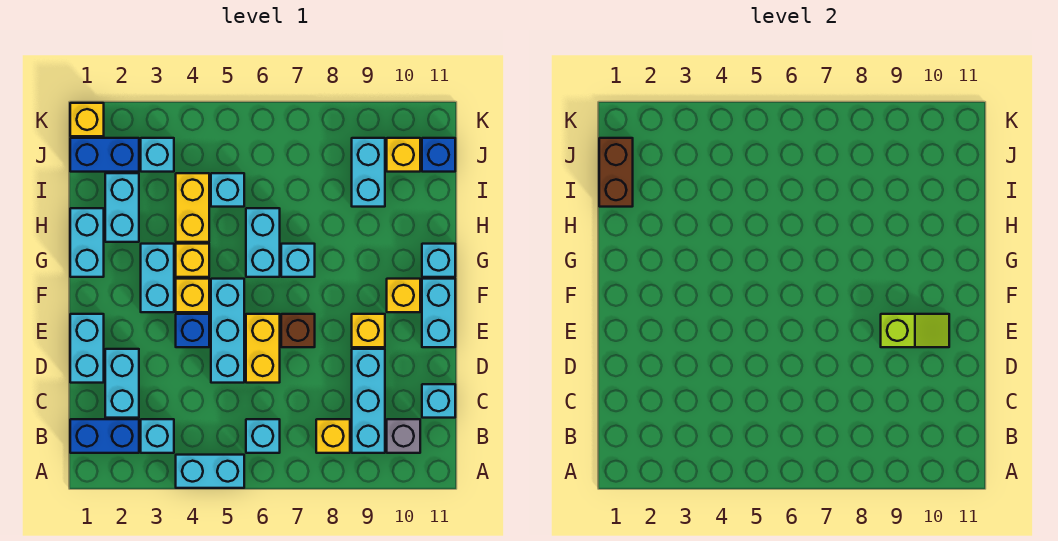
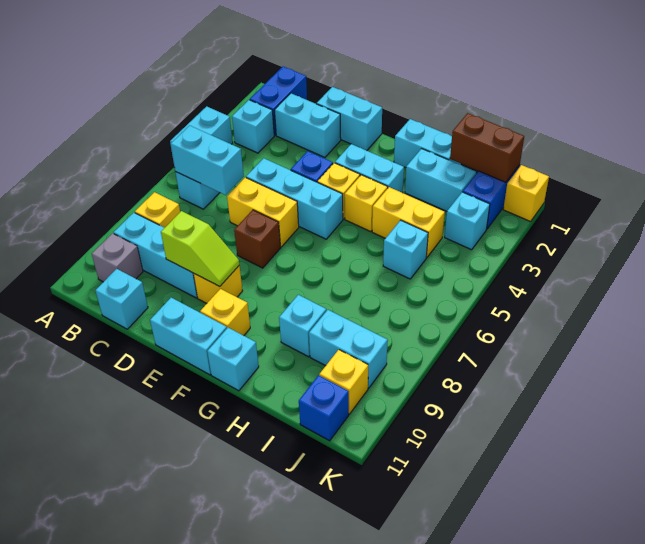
lime slope E9:E10 level 2 top 9 -> lime slope D9:E9 level 2 top D
cyan brick G6:H6 level 1 -> cyan brick B6:C6 level 2
cyan brick G7 level 1 -> cyan brick H9 level 1

